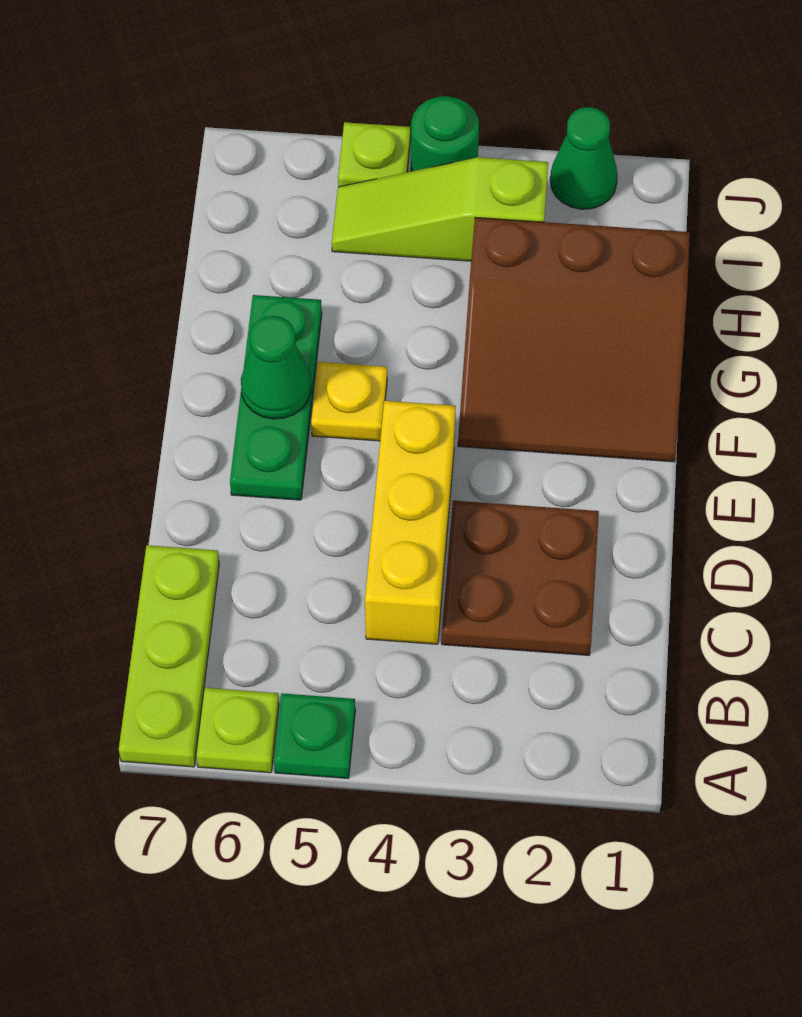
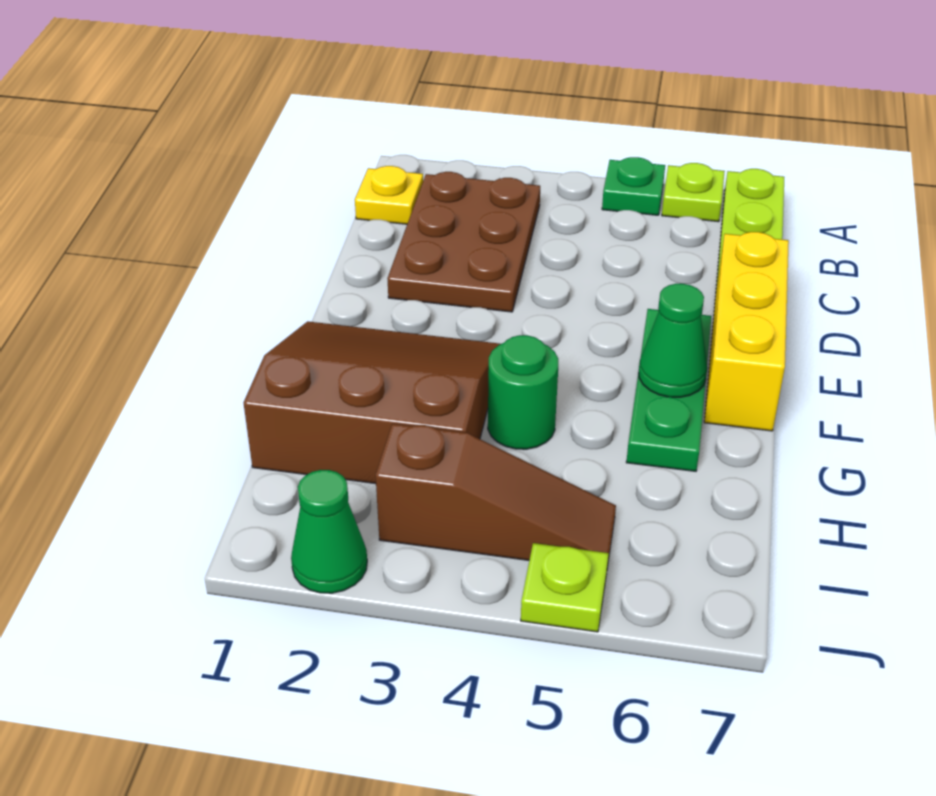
brown plate C2:D3 level 1 -> brown plate B2:D3 level 1
yellow brick C4:E4 level 1 -> yellow brick D7:F7 level 1
yellow plate F5 level 1 -> yellow plate B1 level 1
lime slope I3:I5 level 1 top 3 -> brown slope I3:I5 level 1 top 3
green round brick J4 level 1 -> green round brick G4 level 1

